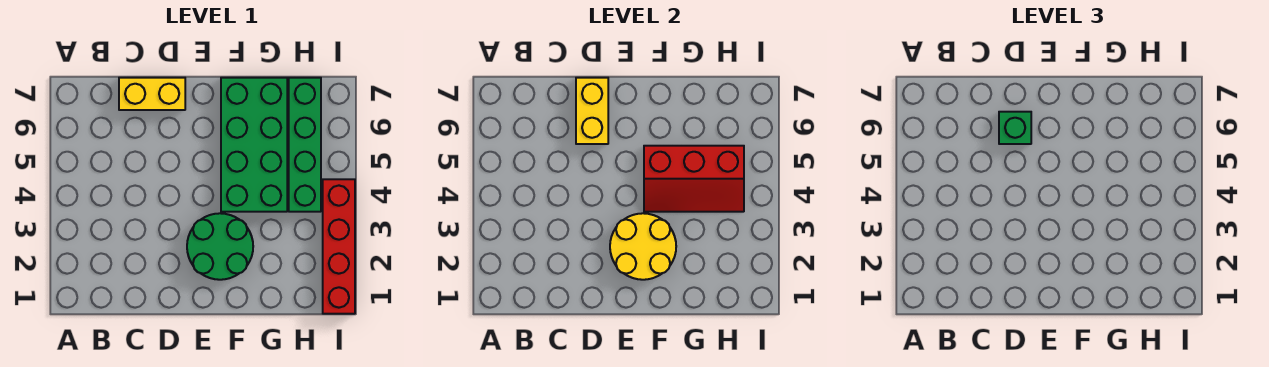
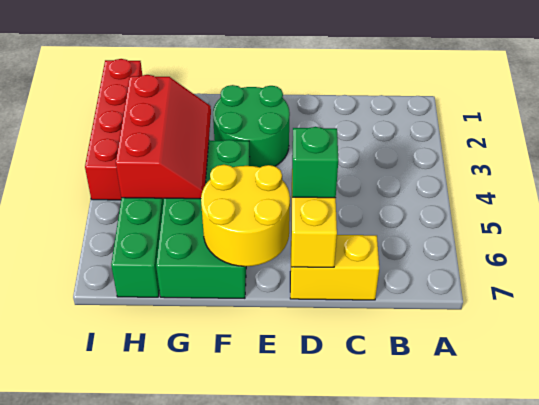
yellow round brick E2:F3 level 2 -> yellow round brick E6:F7 level 2
red slope F4:H5 level 2 top 5 -> red slope G3:H5 level 2 top H

